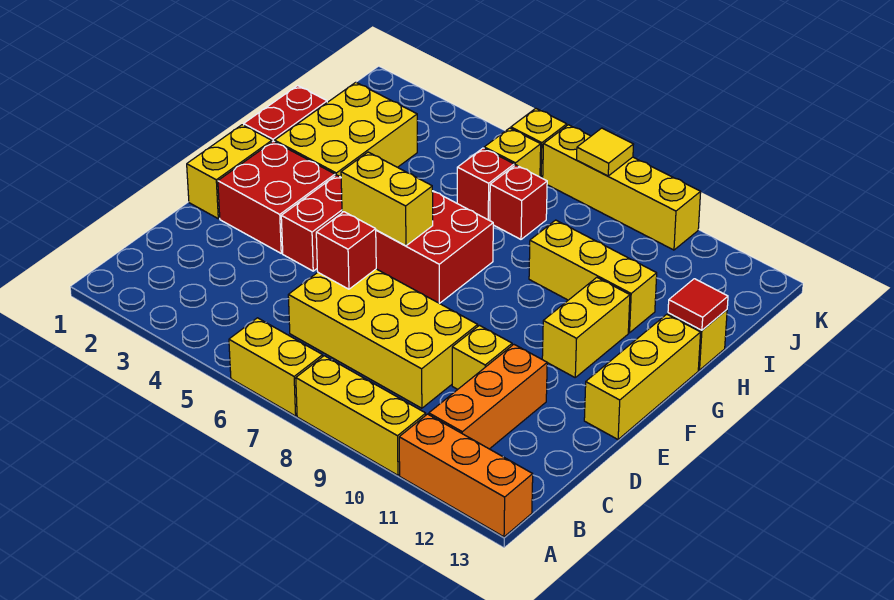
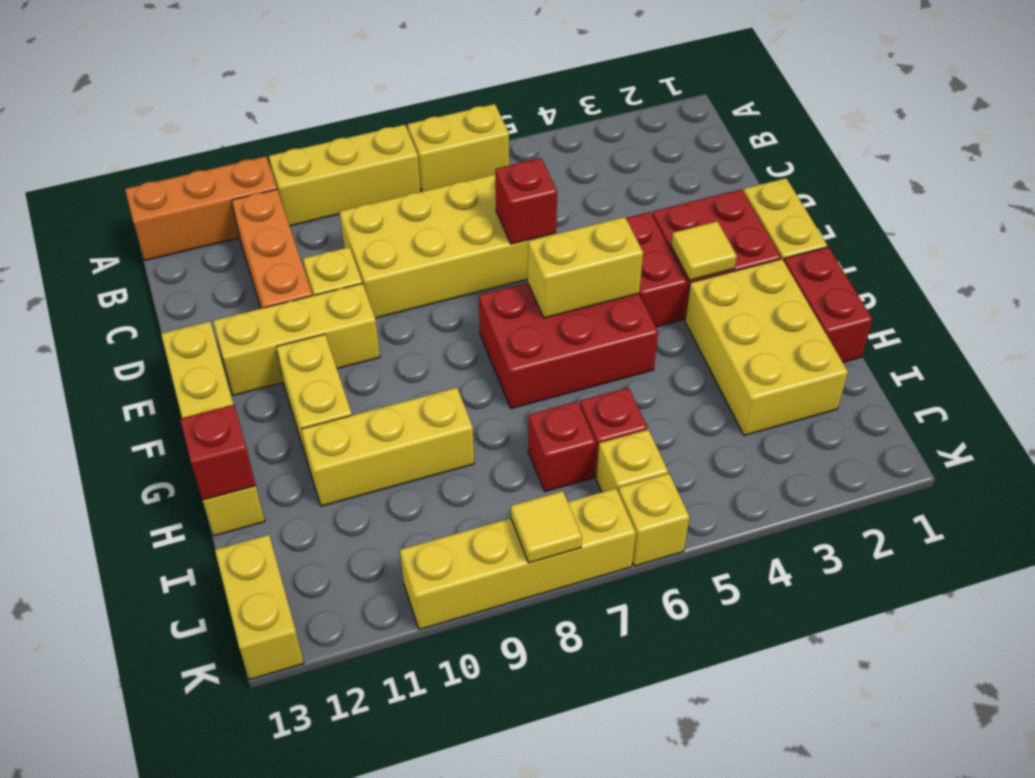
none -> yellow brick E10:E12 level 1
none -> yellow tile F3 level 2
red tile H13 level 2 -> red brick H13 level 2
none -> yellow brick J13:K13 level 1

